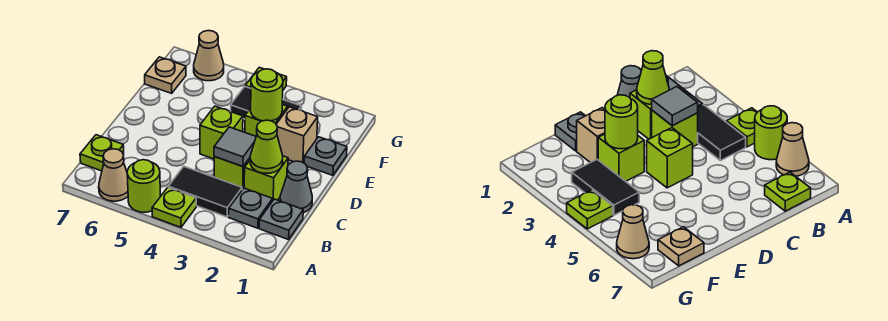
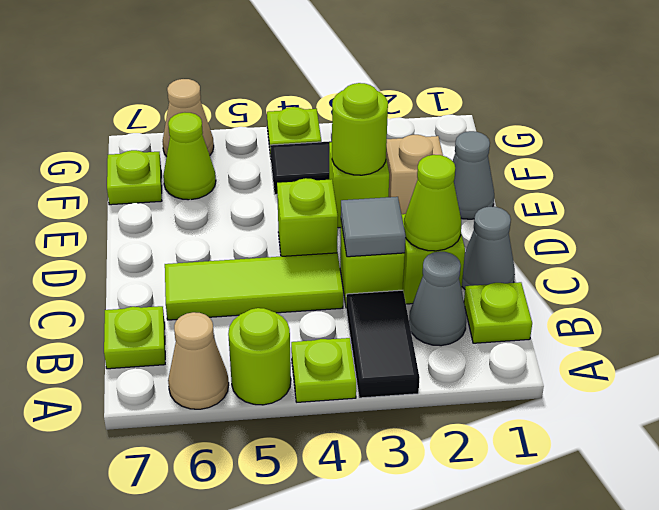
grey plate B1 level 1 -> lime plate B1 level 1
grey plate B2 level 1 -> grey cone B2 level 1
black tile B3:B4 level 1 -> black tile A3:B3 level 1
none -> lime tile C4:C6 level 1
grey plate E1 level 1 -> grey cone E1 level 1
none -> lime cone F6 level 1
tan plate F7 level 1 -> lime plate F7 level 1

